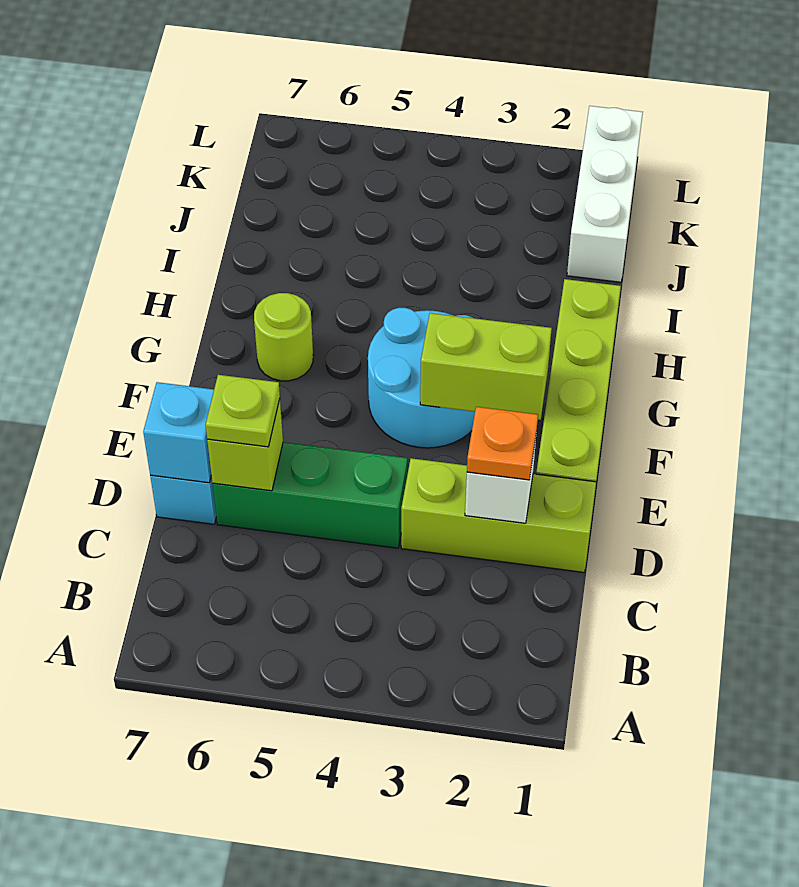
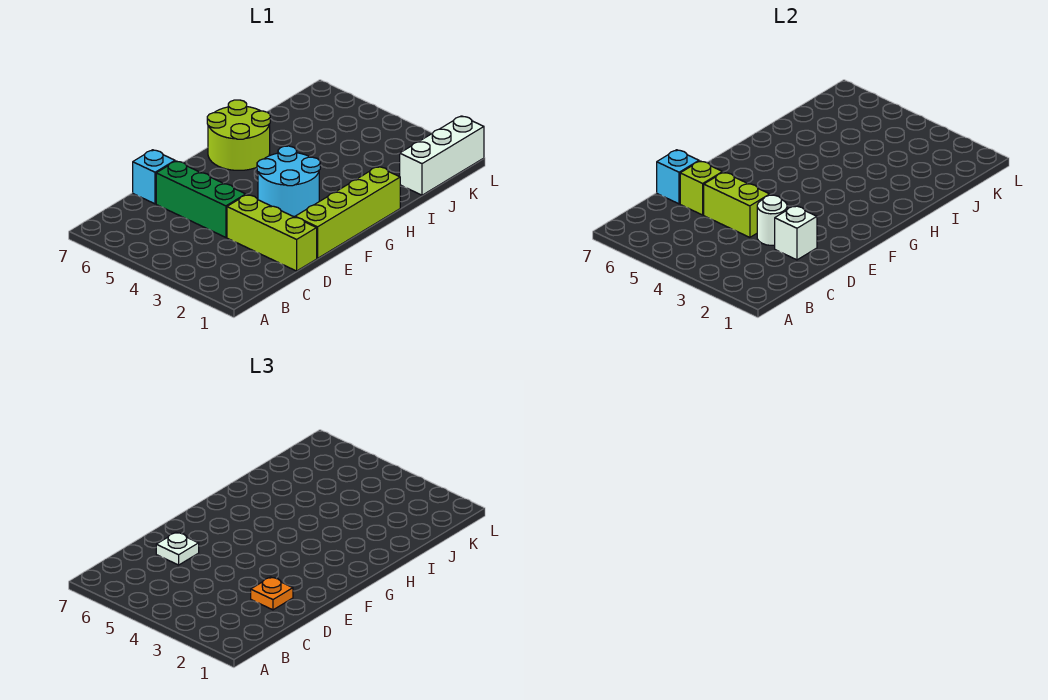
none -> white round brick D3 level 2
lime plate D6 level 3 -> white plate D6 level 3
lime brick F2:F3 level 2 -> lime brick D4:D5 level 2
lime round brick G6 level 1 -> lime round brick G6:H7 level 1

